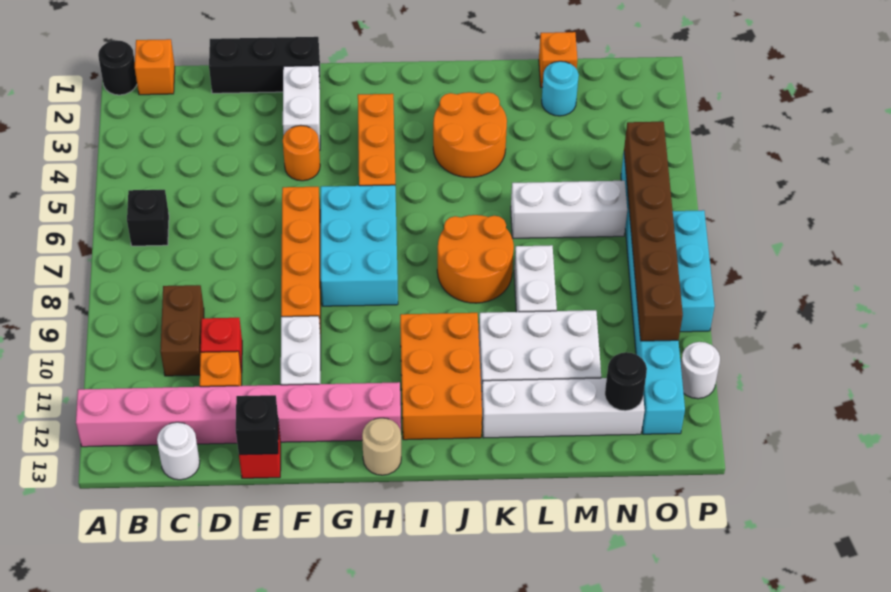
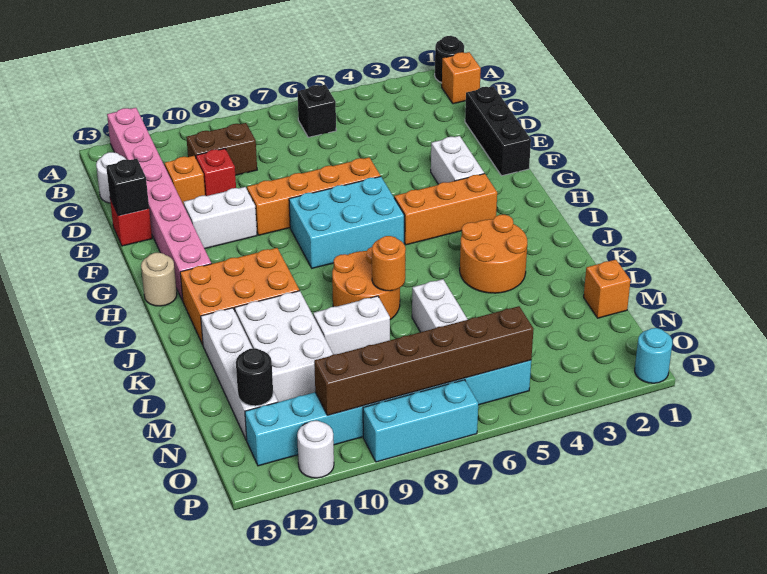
white brick F2:F3 level 1 -> white brick F3:G3 level 1
orange round brick F4 level 1 -> orange round brick K7 level 2
cyan round brick M2 level 1 -> cyan round brick P1 level 1

